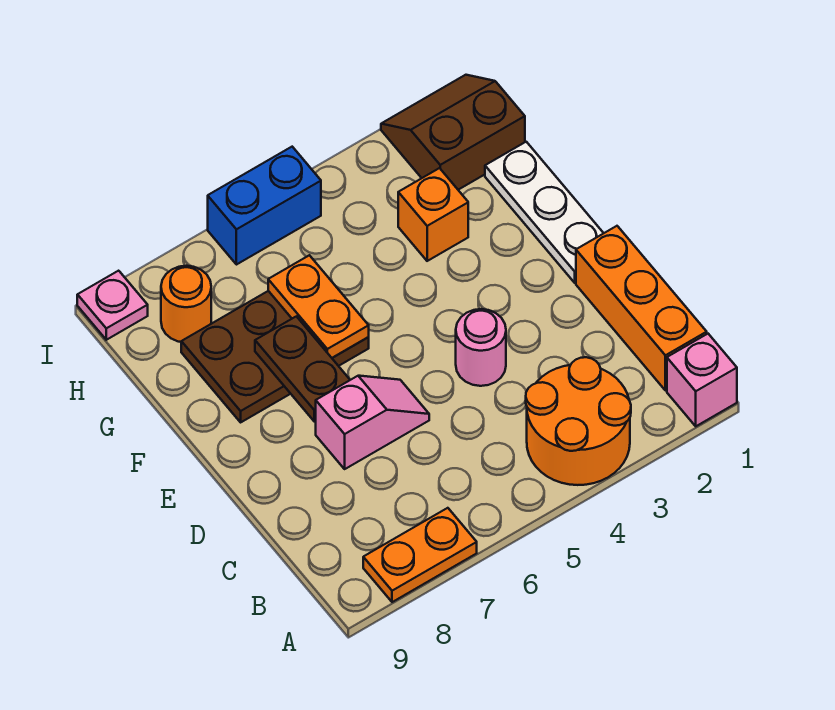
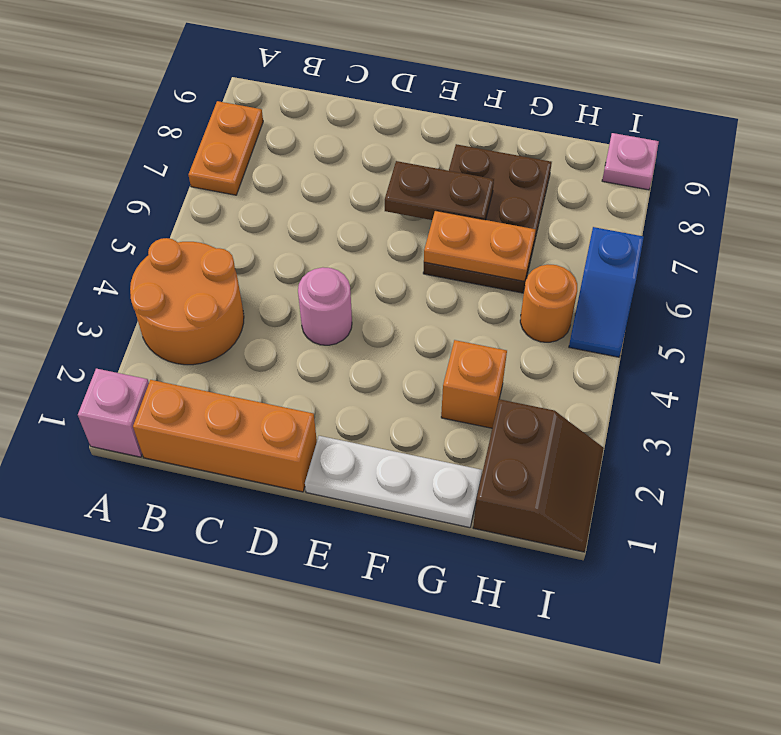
pink slope D6:D7 level 1 top 7 -> none
orange round brick H8 level 1 -> orange round brick H5 level 1
blue brick I5:I6 level 1 -> blue slope I5:I6 level 1 top 6

